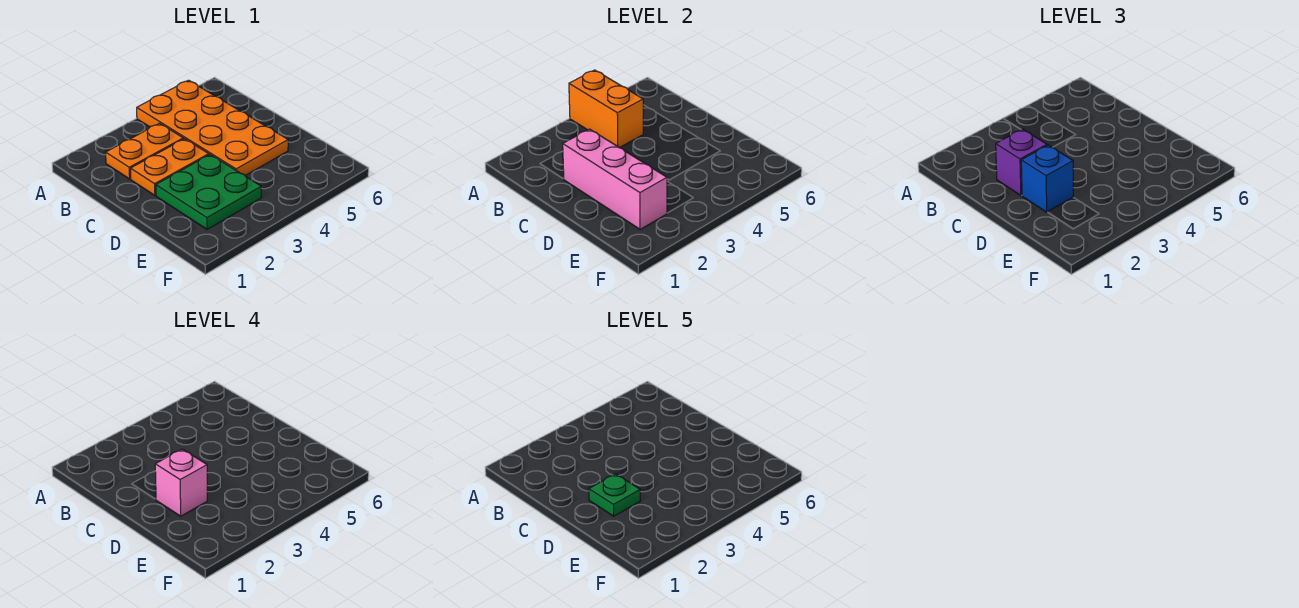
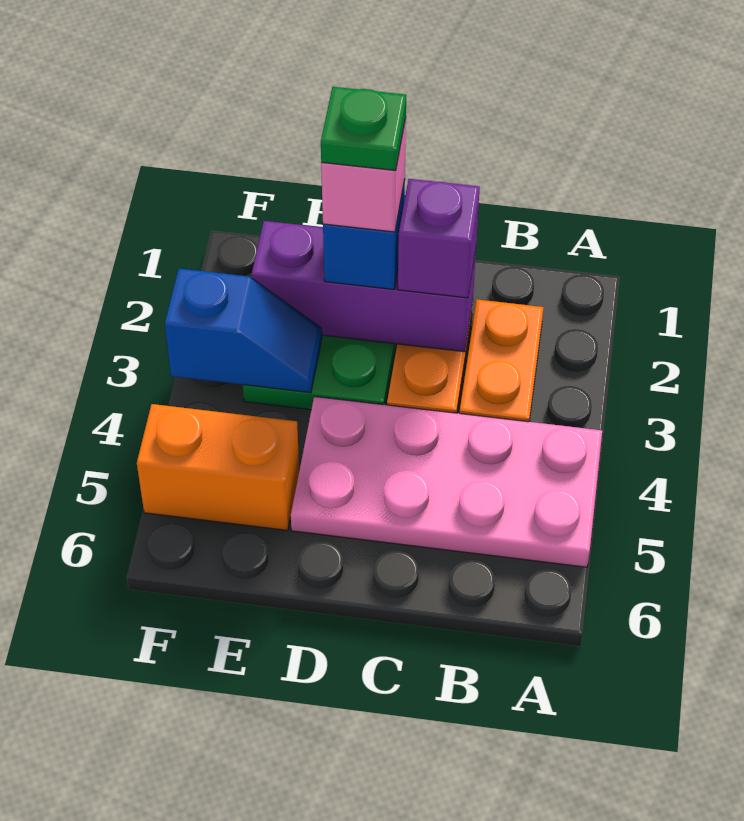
orange plate A4:D5 level 1 -> pink plate A4:D5 level 1
orange brick A4:B4 level 2 -> orange brick E5:F5 level 1
pink brick C2:E2 level 2 -> purple brick C2:E2 level 2
none -> blue slope E3:F3 level 2 top F

